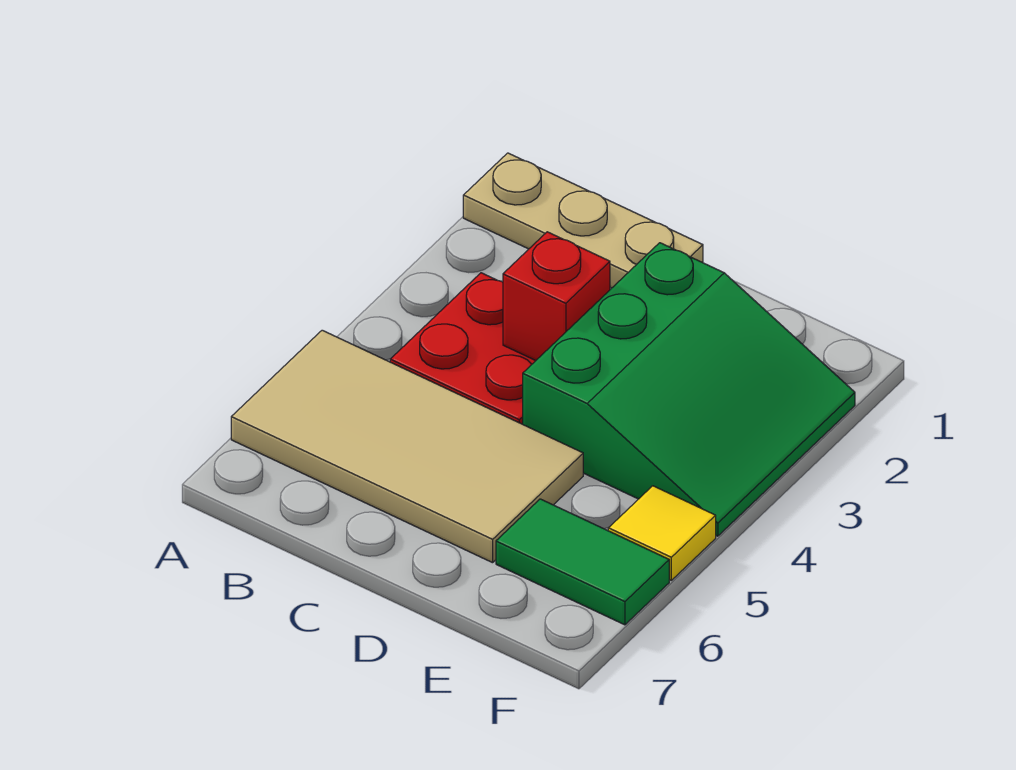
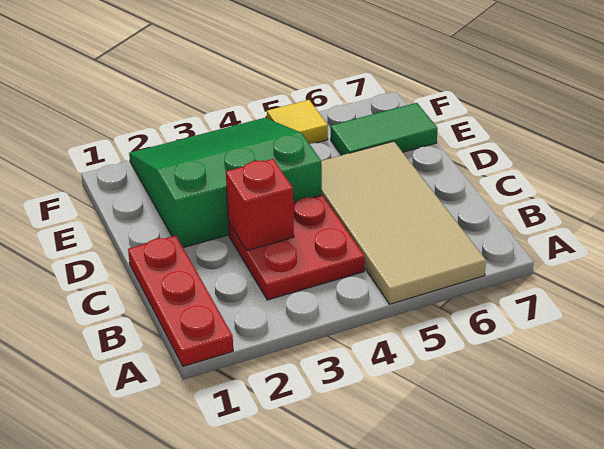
tan plate A1:C1 level 1 -> red plate A1:C1 level 1
green tile E6:F6 level 1 -> green tile E6:E7 level 1

